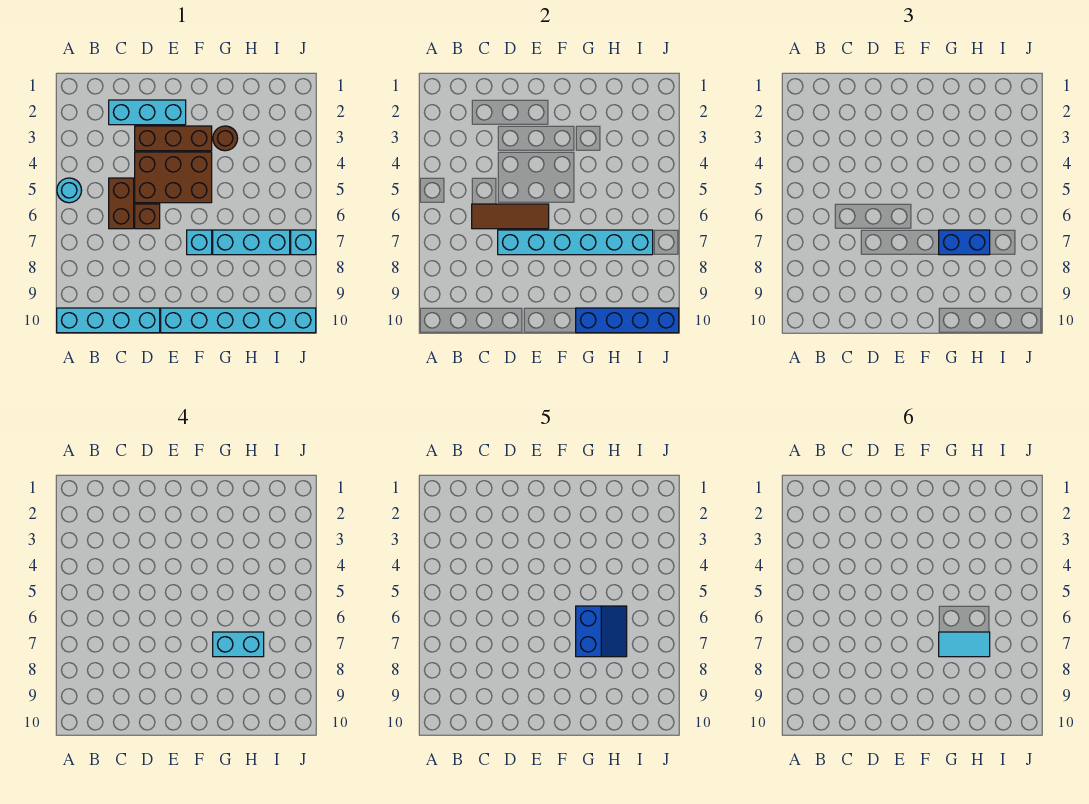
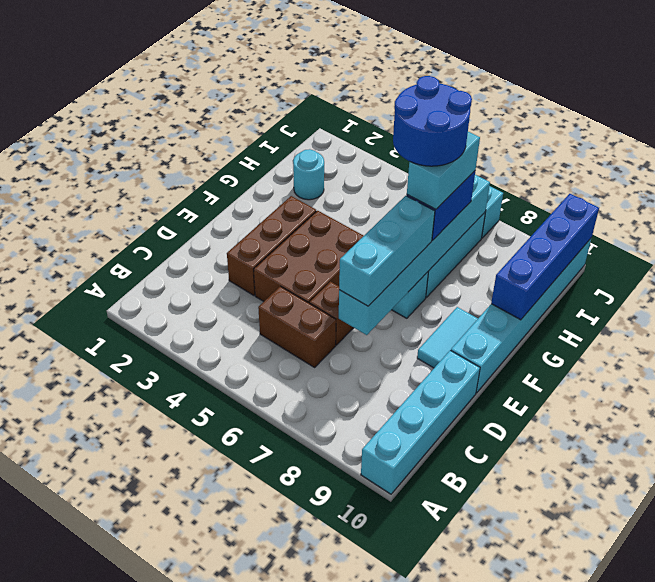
cyan round brick A5 level 1 -> cyan round brick H2 level 1
cyan brick C2:E2 level 1 -> cyan brick D7:F7 level 3
brown tile C6:E6 level 2 -> none
brown round brick G3 level 1 -> none
blue slope G6:H7 level 5 top G -> blue round brick G6:H7 level 5
cyan tile G7:H7 level 6 -> cyan tile E9:F9 level 1

